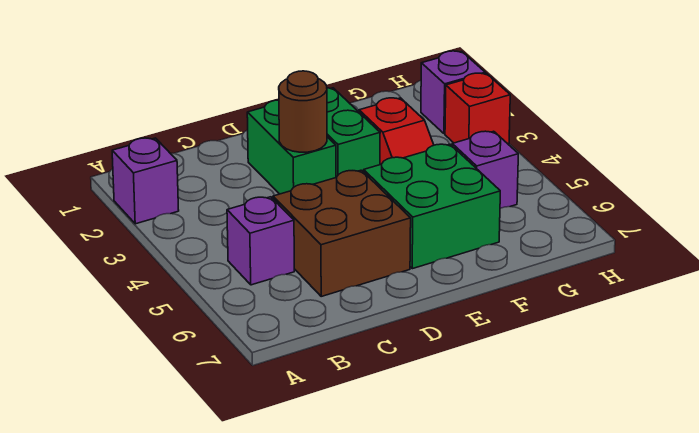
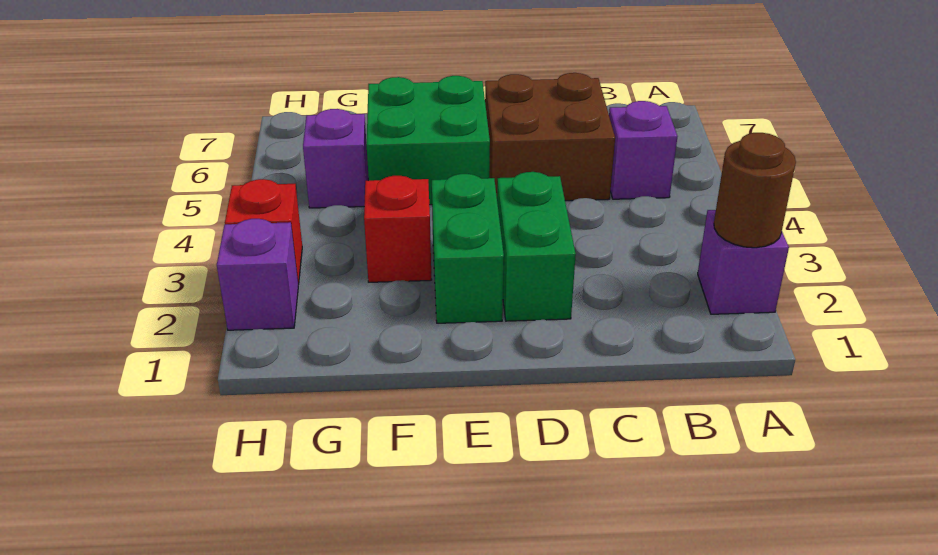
brown round brick D3 level 2 -> brown round brick A2 level 2

